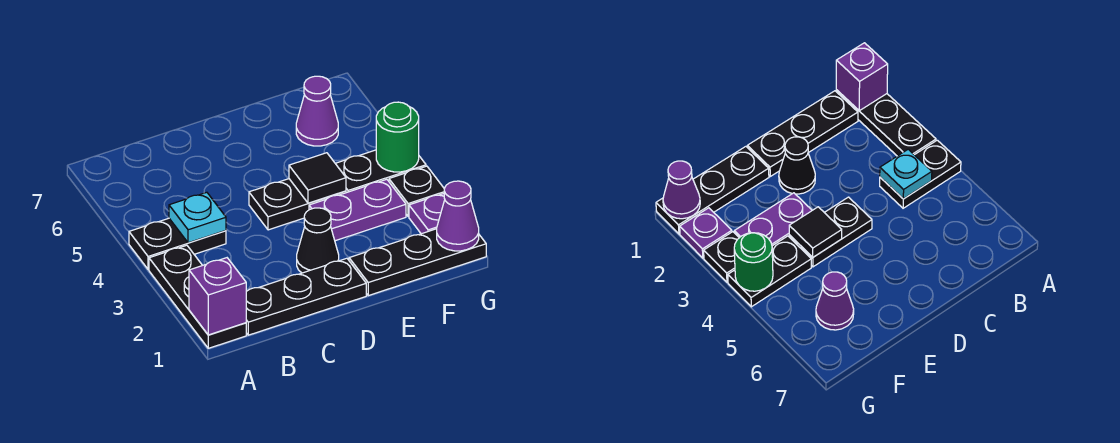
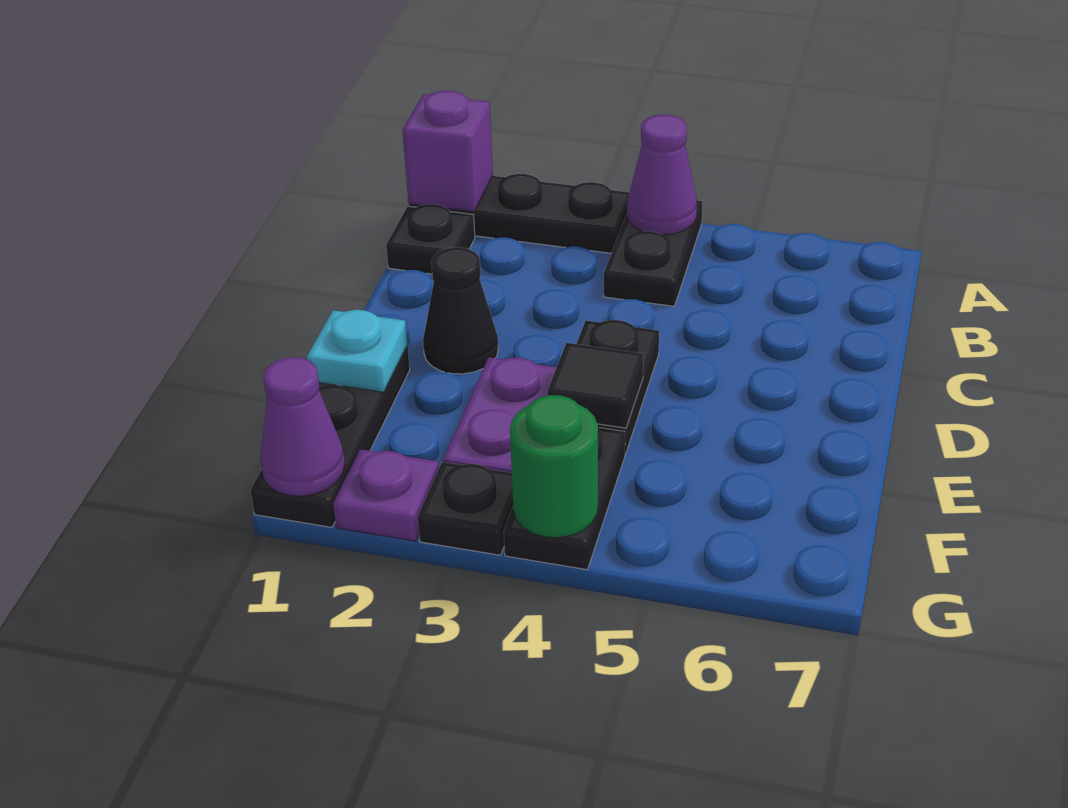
black plate B1:D1 level 1 -> black plate B1 level 1
cyan plate B4 level 2 -> cyan plate E1 level 2
purple cone F6 level 1 -> purple cone A4 level 2

